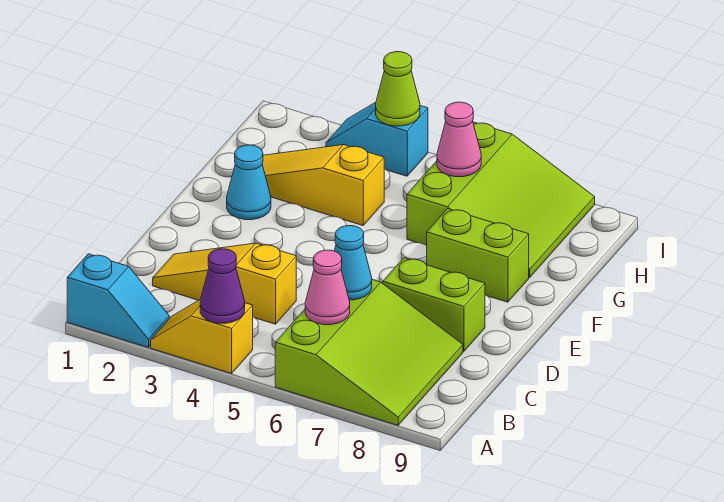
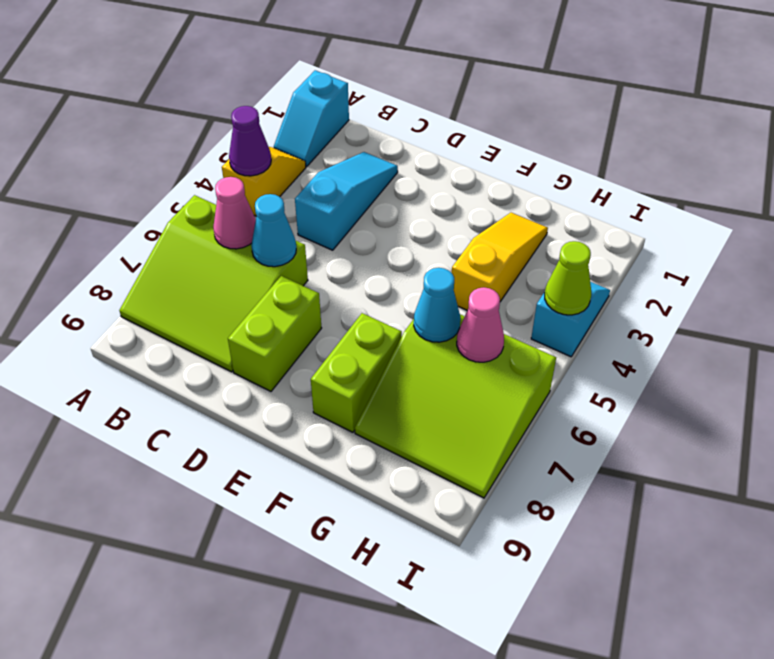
yellow slope C2:C4 level 1 top 4 -> cyan slope C2:C4 level 1 top 4
cyan cone F2 level 1 -> cyan cone G6 level 2

